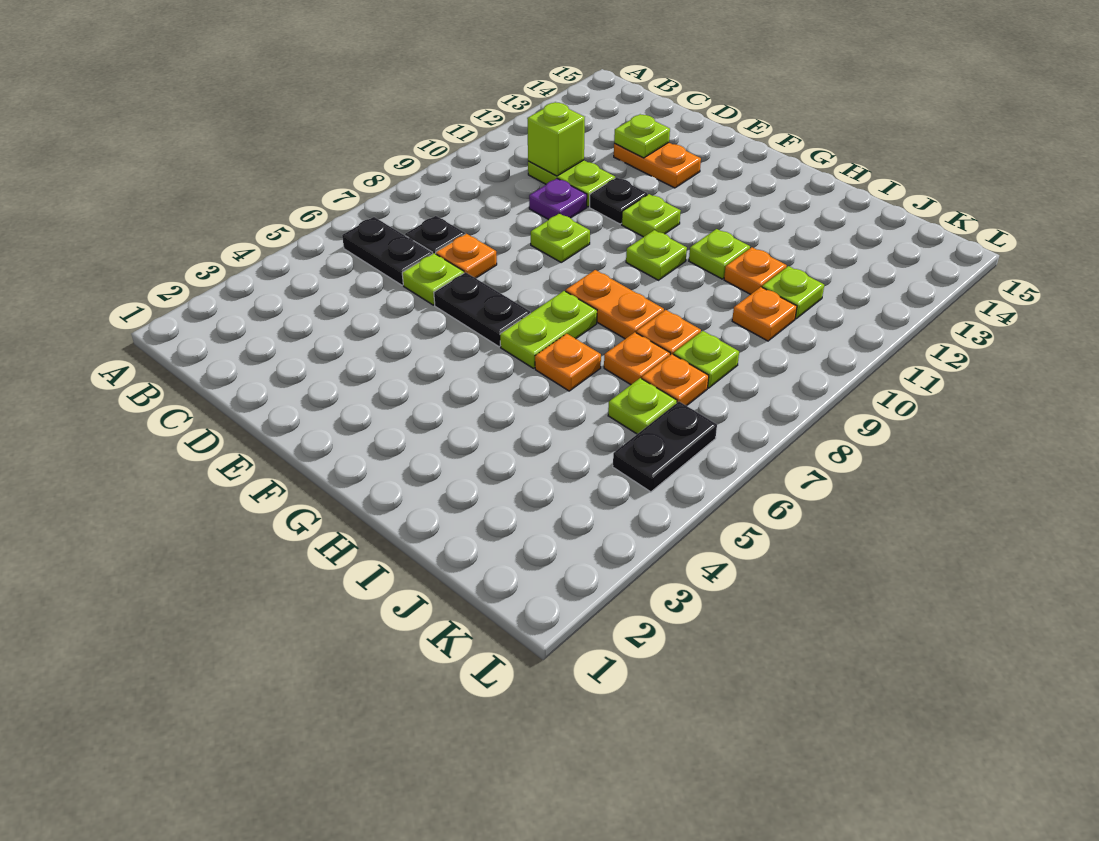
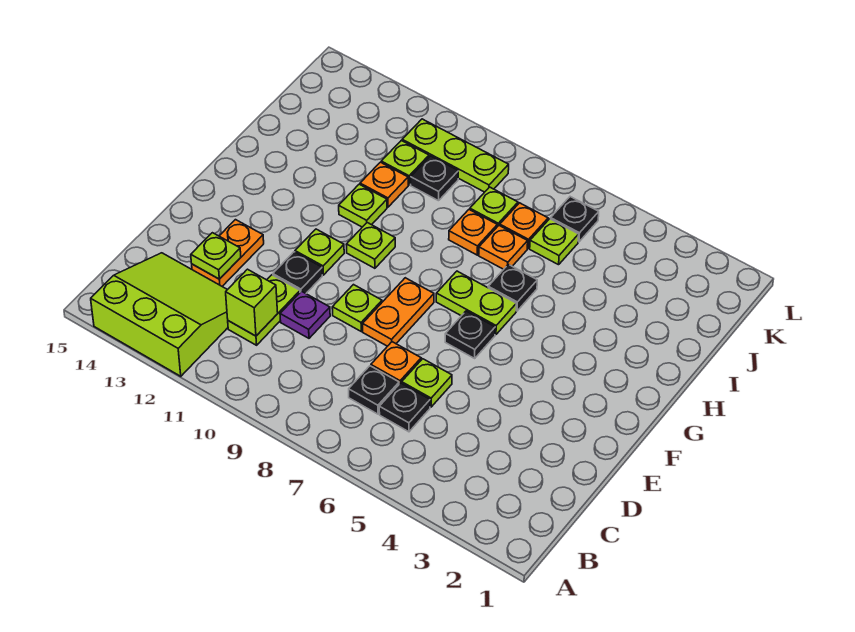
none -> lime slope A12:C14 level 1 top A
black plate B6:C6 level 1 -> black plate C6 level 1
black plate E6:F6 level 1 -> black plate F6 level 1
orange plate G8:H8 level 1 -> orange plate E8:F8 level 1
orange plate H6 level 1 -> black plate H6 level 1
orange plate J10 level 1 -> black plate J10 level 1
black plate K5:K6 level 1 -> black plate K6 level 1
none -> lime plate K9:K11 level 1

